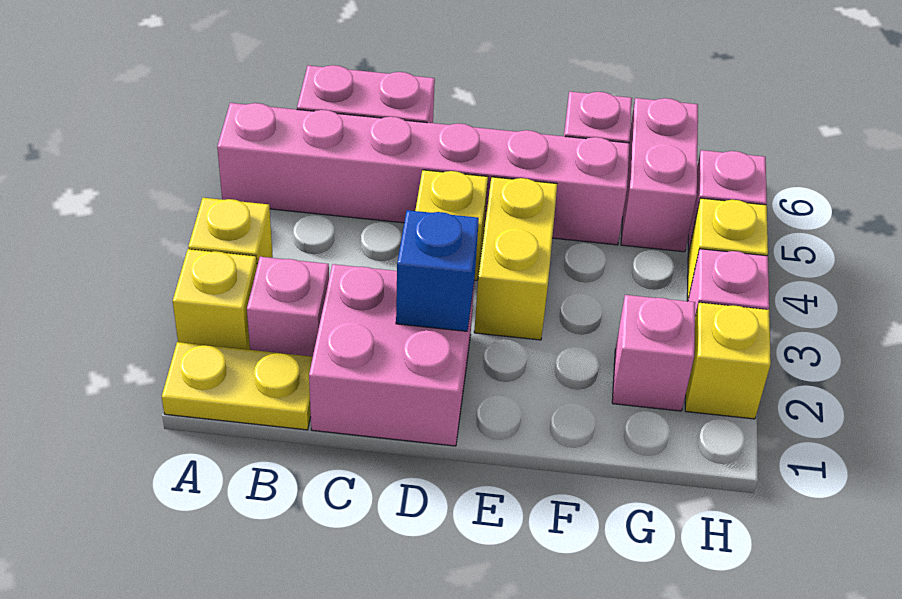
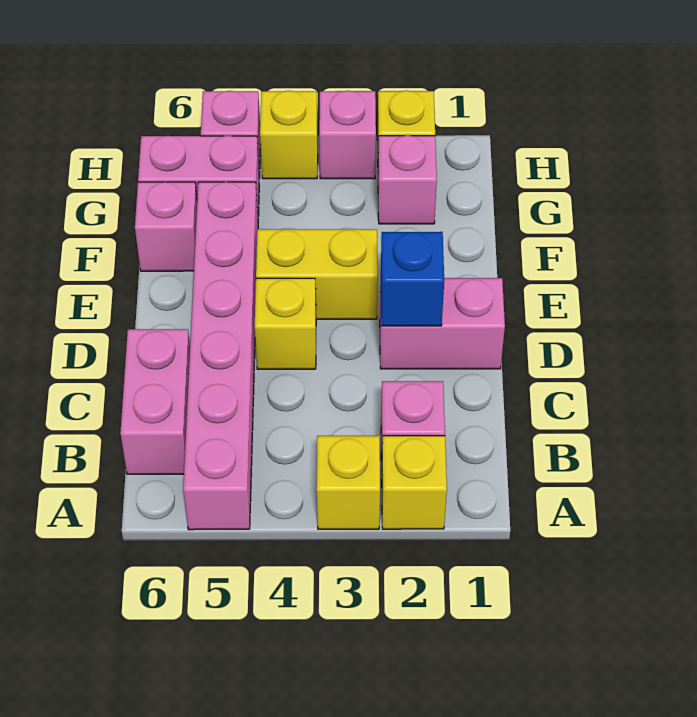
yellow plate A1:B1 level 1 -> none
pink brick C1:D2 level 1 -> pink brick D1:D2 level 1

